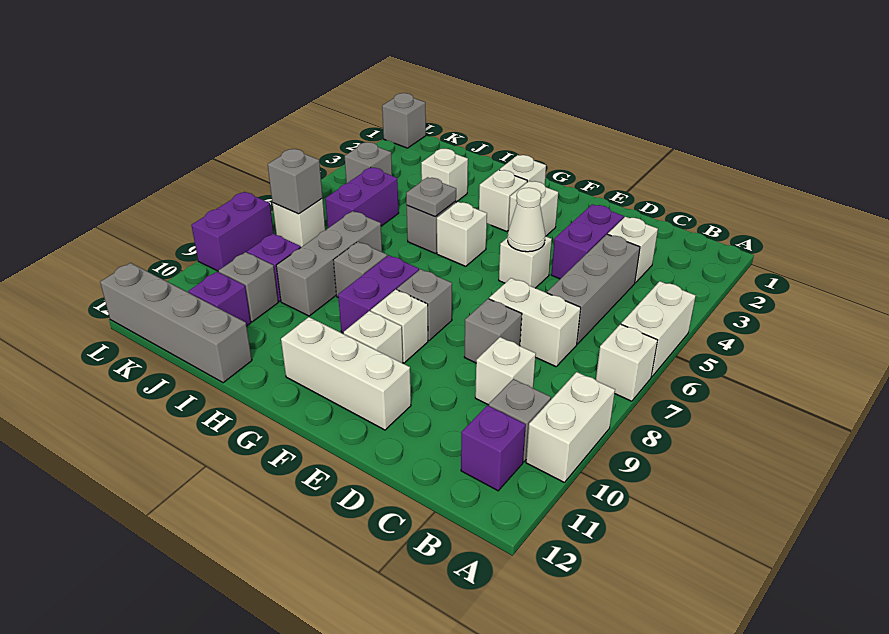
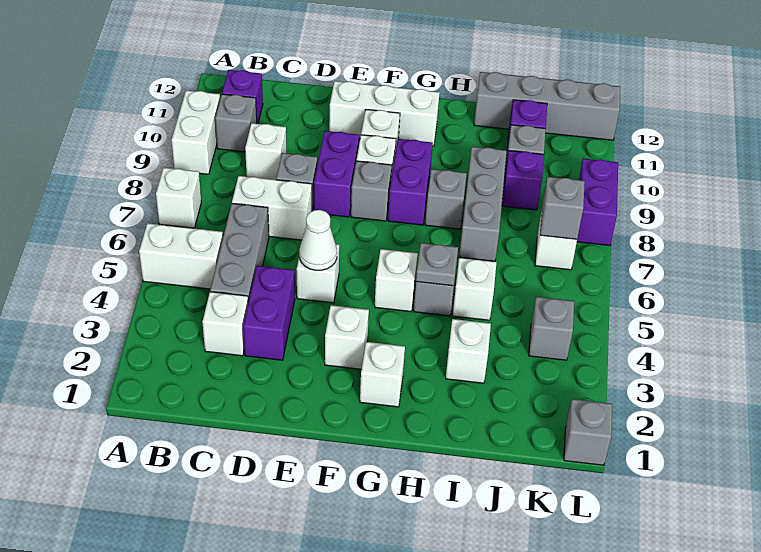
white brick A5:A6 level 1 -> white brick A5:B5 level 1
white brick G3 level 1 -> white brick I5 level 1
purple brick J5:J6 level 1 -> purple brick E8:E9 level 1

